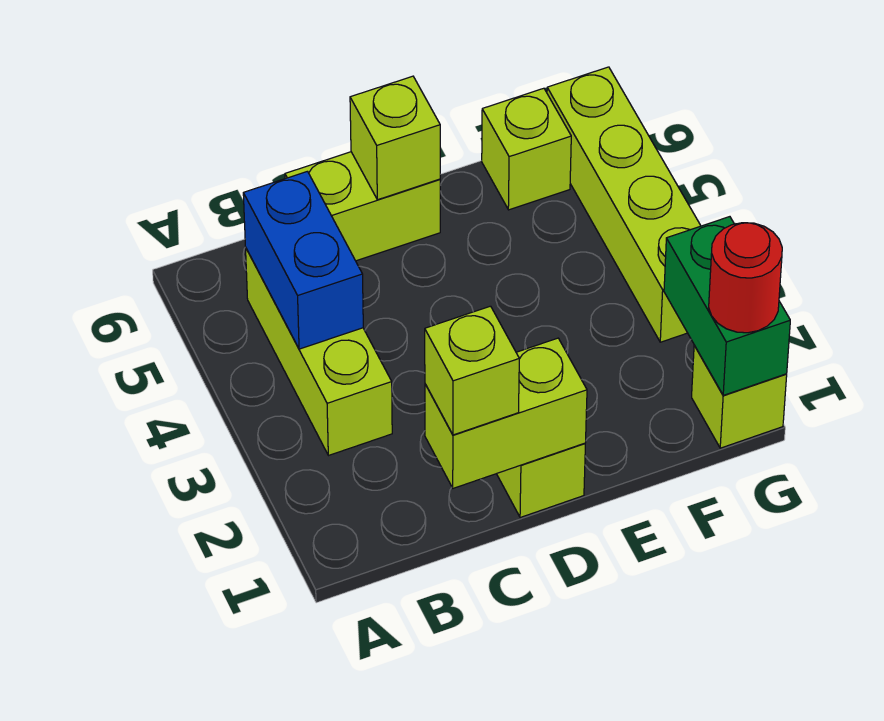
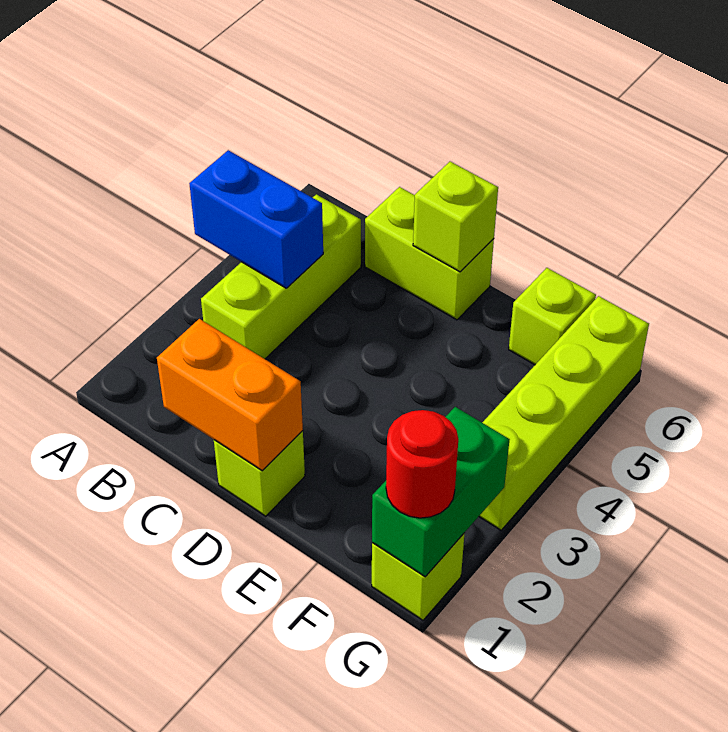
blue brick B4:B5 level 2 -> blue brick A4:B4 level 2
lime brick C1:D1 level 2 -> orange brick C1:D1 level 2
lime brick C1 level 3 -> none

